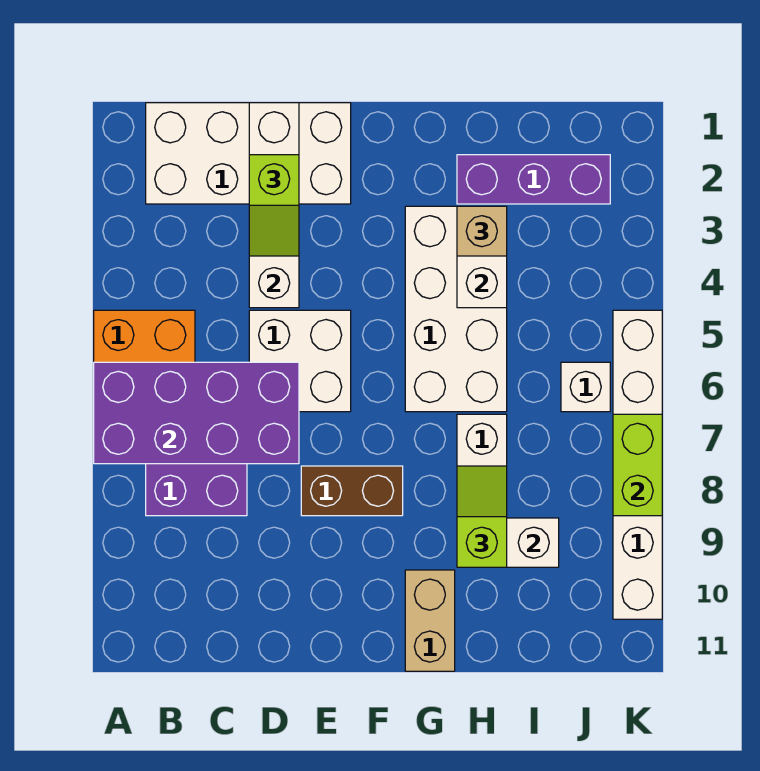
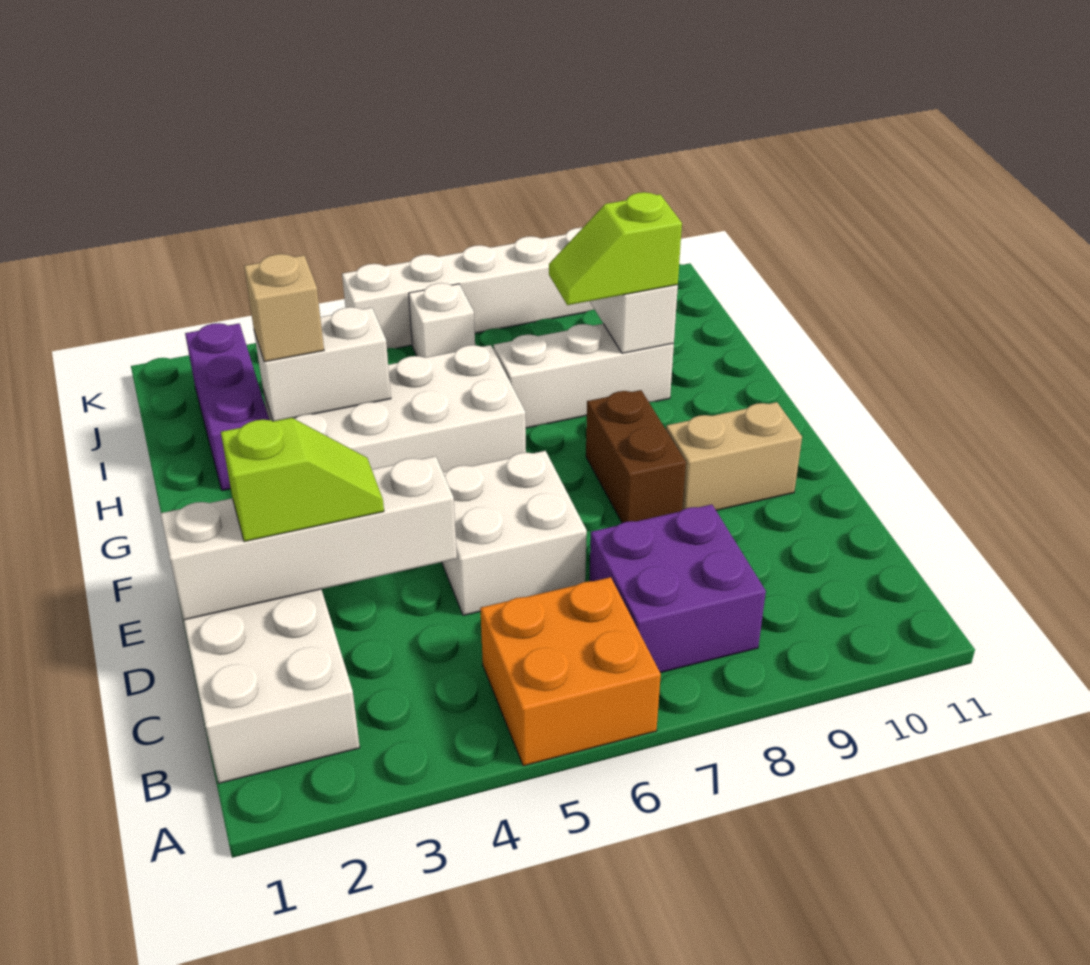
purple brick A6:D7 level 2 -> none
tan brick G10:G11 level 1 -> tan brick E9:E10 level 1
lime brick K7:K8 level 2 -> none

